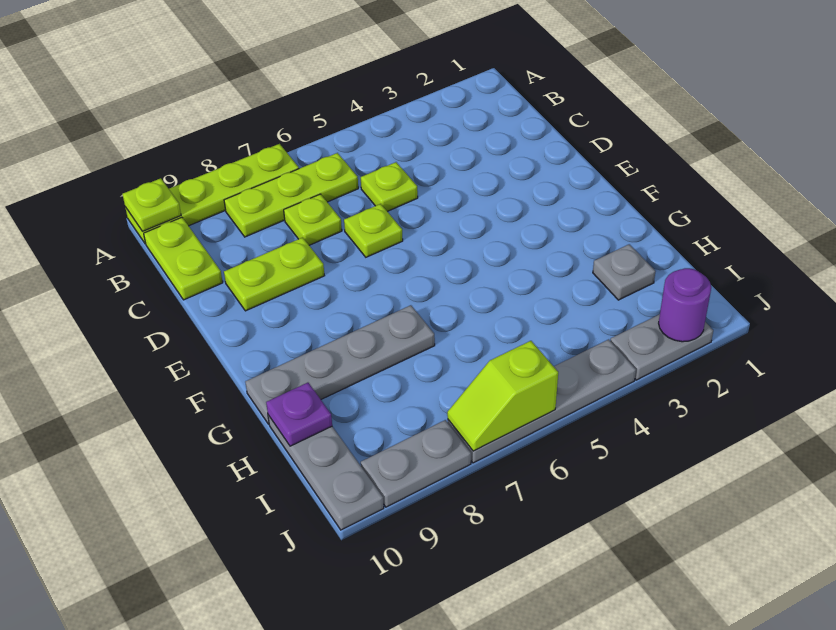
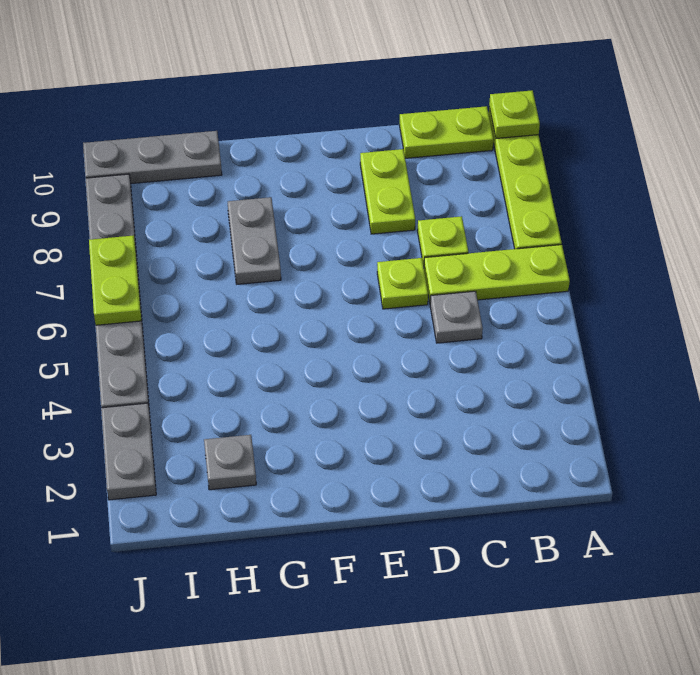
lime plate B6:B8 level 1 -> lime plate A6:C6 level 1
lime plate C5 level 1 -> grey plate C5 level 1
grey plate G7:G10 level 1 -> grey plate G7:G8 level 1
purple plate H10 level 2 -> none
purple round brick J2 level 2 -> none
lime slope J6:J7 level 2 top 6 -> lime plate J6:J7 level 2

